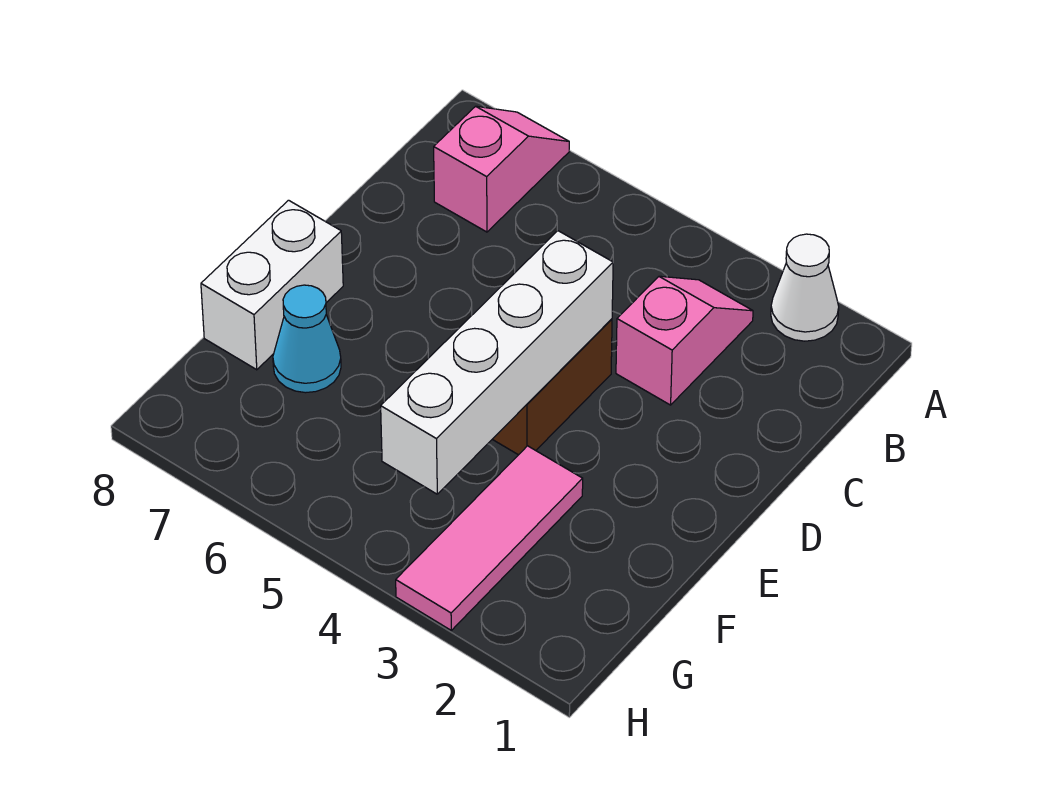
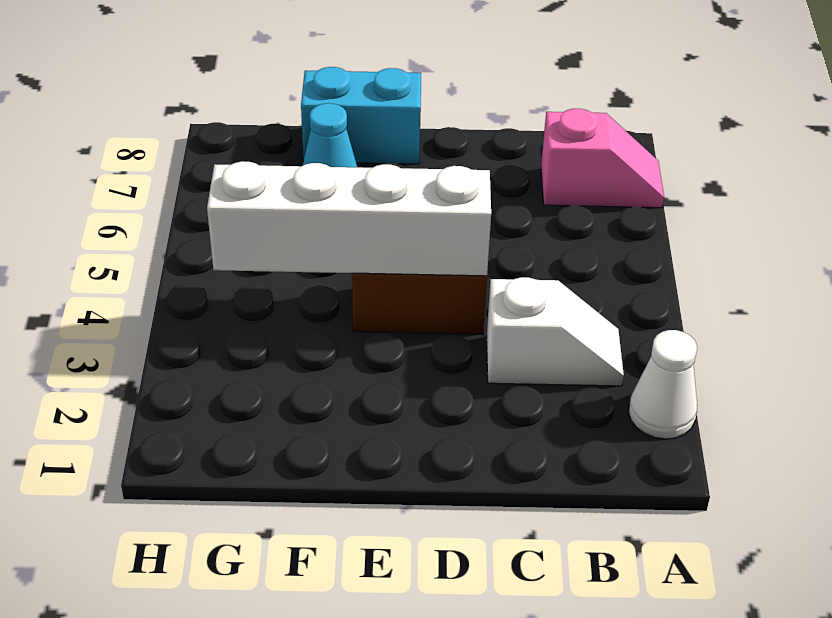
pink slope B3:C3 level 1 top C -> white slope B3:C3 level 1 top C
white brick E8:F8 level 1 -> cyan brick E8:F8 level 1
pink tile F3:H3 level 1 -> none

